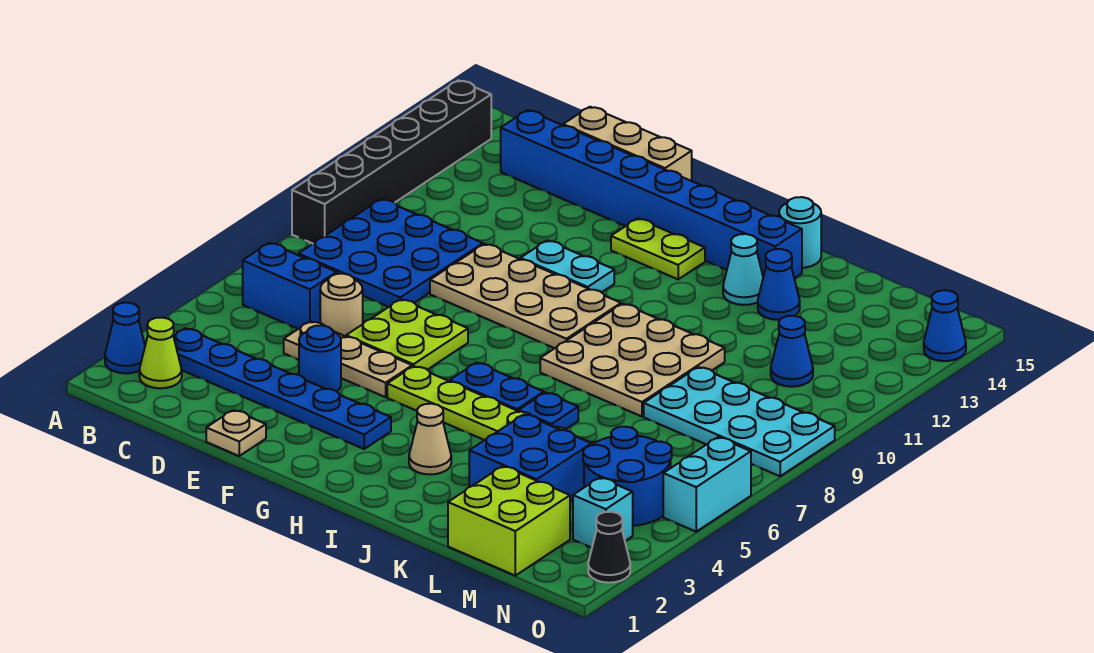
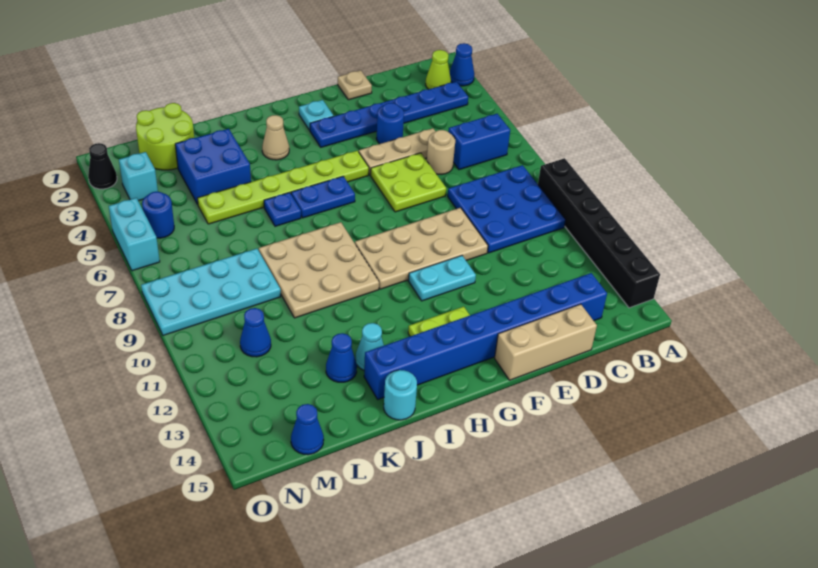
none -> cyan plate G2 level 1
lime brick L1:M2 level 1 -> lime round brick L1:M2 level 1
blue round brick M4:N5 level 1 -> blue round brick N5 level 1
blue cone O14 level 1 -> blue cone M15 level 1

